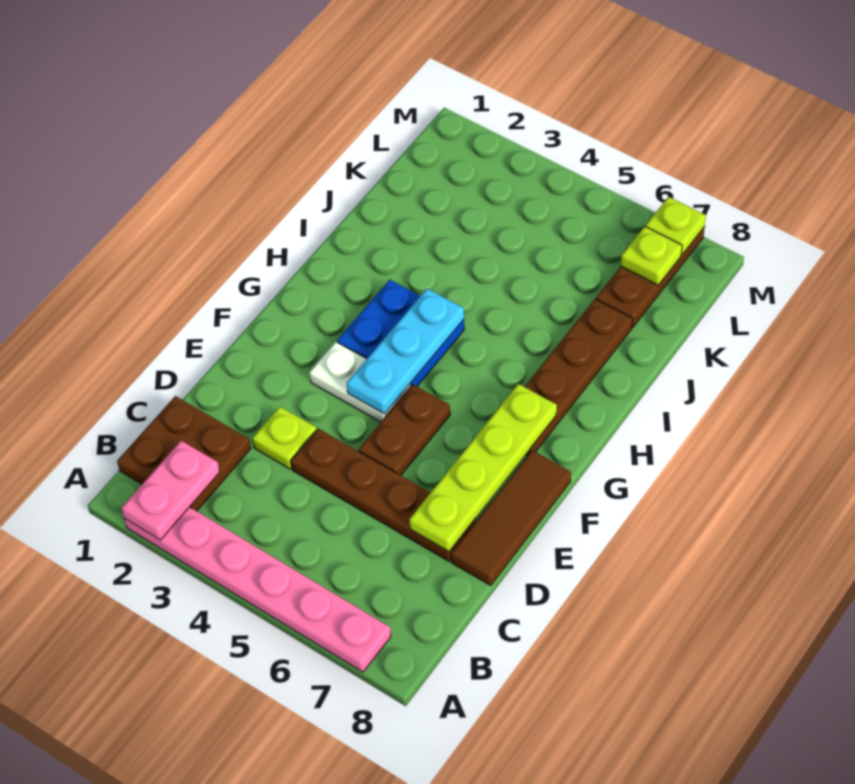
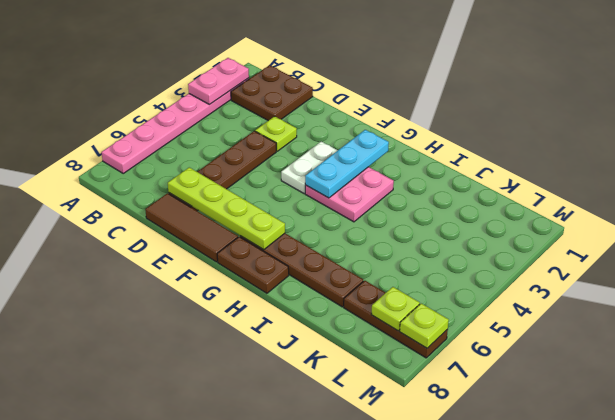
pink plate A2:B2 level 2 -> pink plate A2:A3 level 2
brown plate E5:F5 level 1 -> brown plate G8:H8 level 1
cyan plate F4:H4 level 2 -> cyan plate G2:G4 level 2
blue plate G3:H4 level 1 -> pink plate G3:H4 level 1

